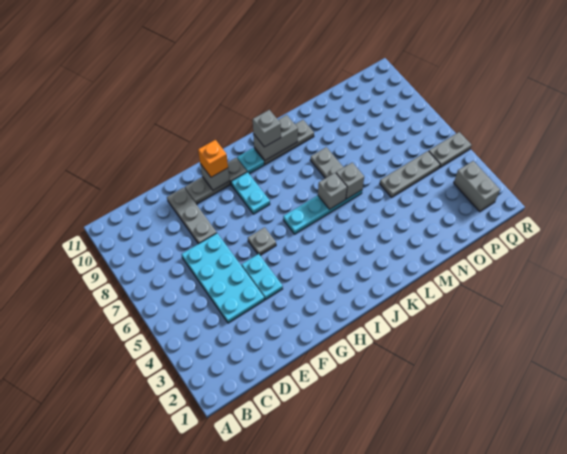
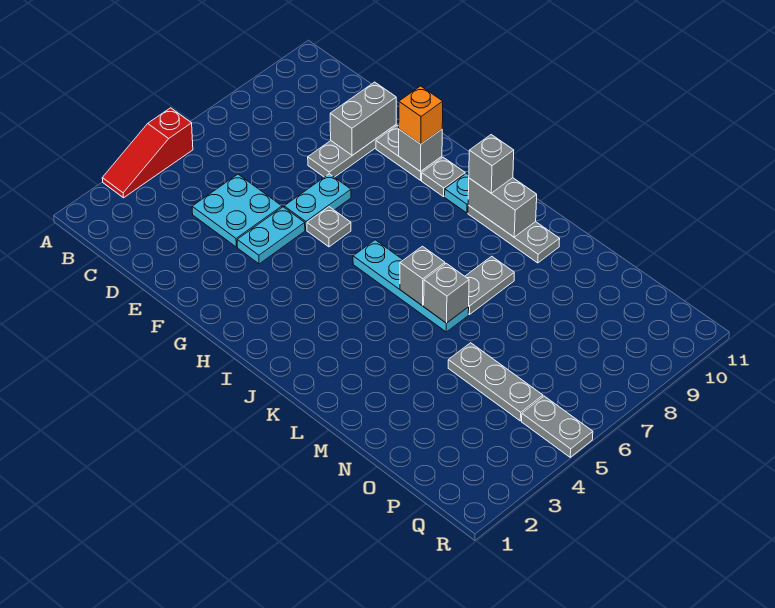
none -> red slope A3:A5 level 1 top 5
cyan plate D4:E7 level 1 -> cyan plate D4:E5 level 1
cyan plate H8:H9 level 1 -> cyan plate F6:F7 level 1
grey brick Q2:Q3 level 1 -> grey brick E9:E10 level 2

